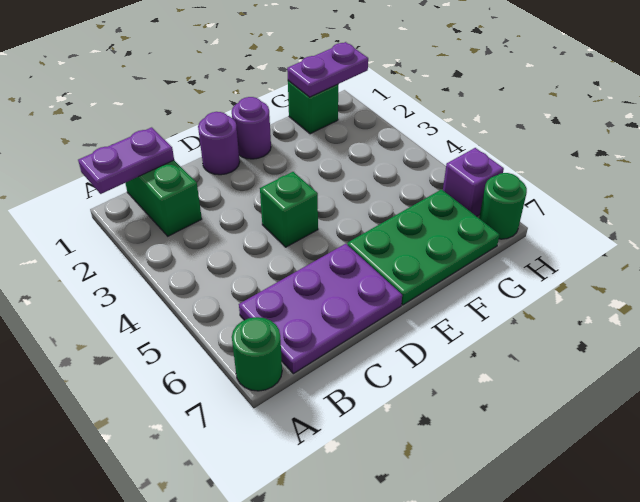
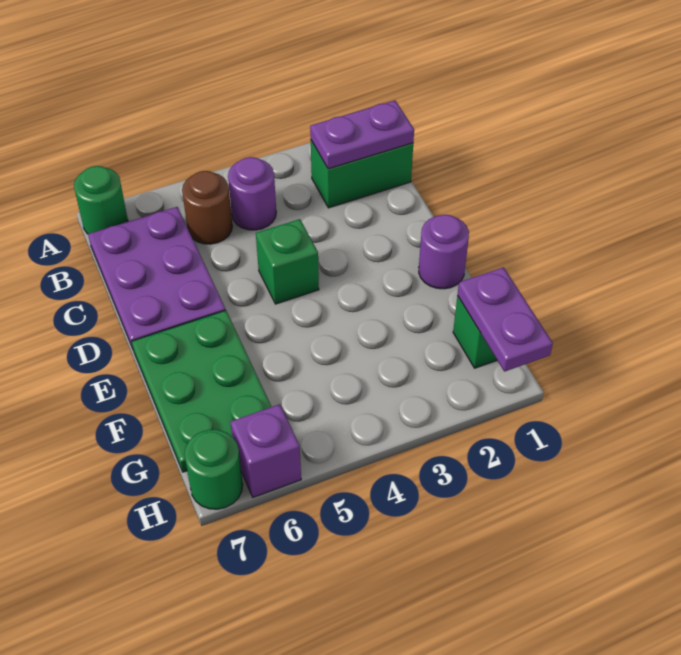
purple plate A1:B1 level 2 -> purple plate B1:B2 level 2
none -> brown round brick B5 level 1
purple round brick D1 level 1 -> purple round brick B4 level 1

